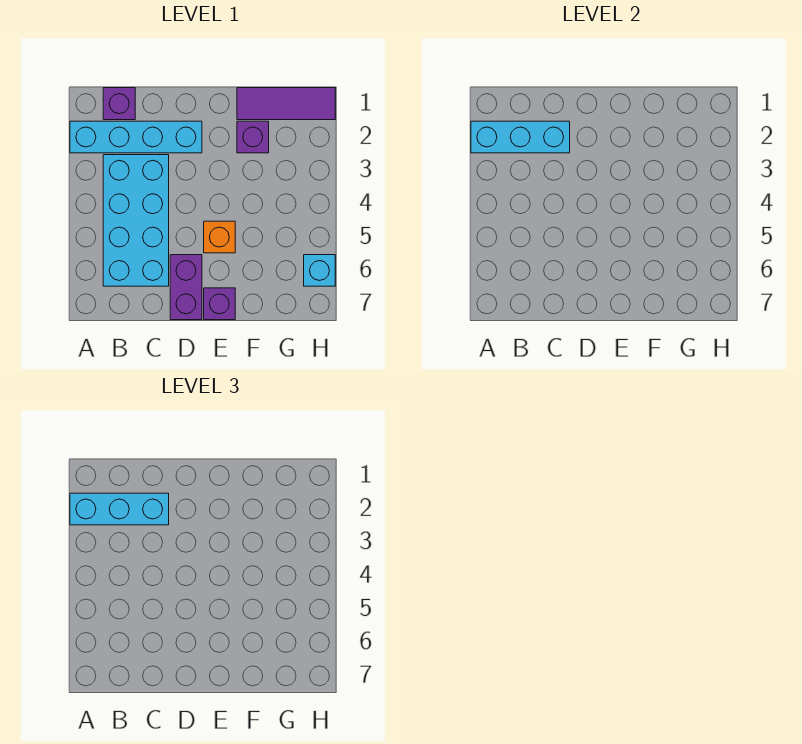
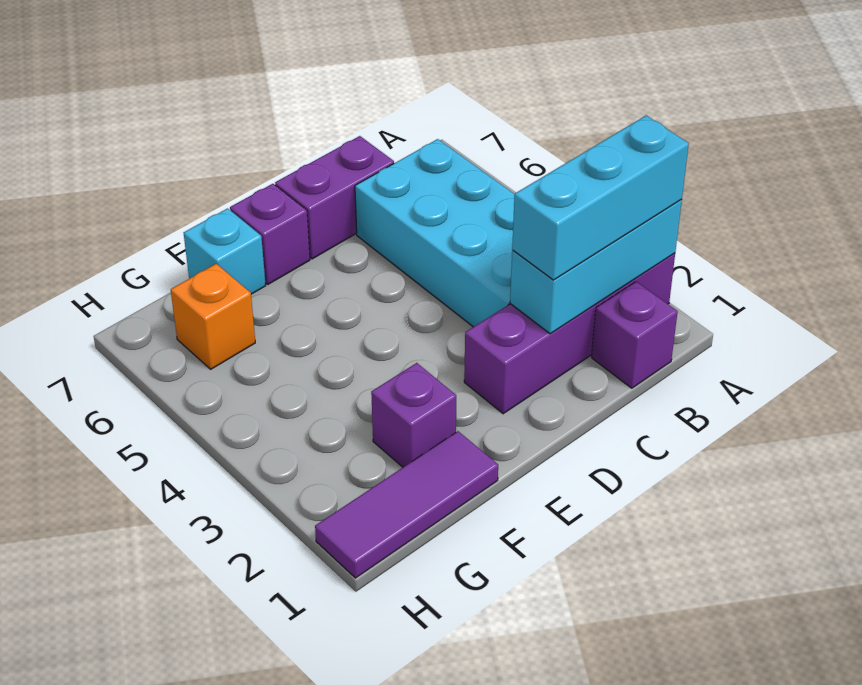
cyan brick A2:D2 level 1 -> purple brick A2:D2 level 1
purple brick D6:D7 level 1 -> purple brick C7:D7 level 1
orange brick E5 level 1 -> orange brick G6 level 1
cyan brick H6 level 1 -> cyan brick F7 level 1

